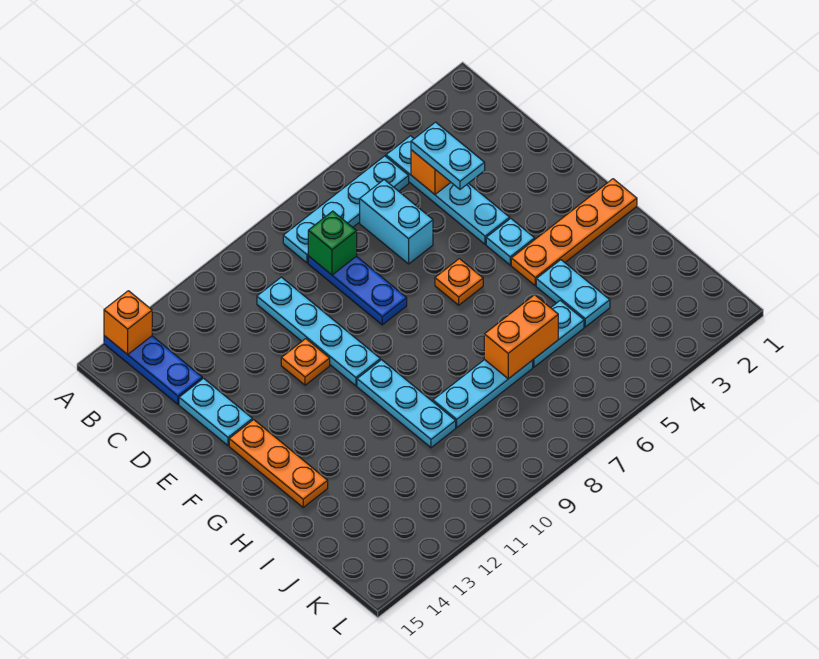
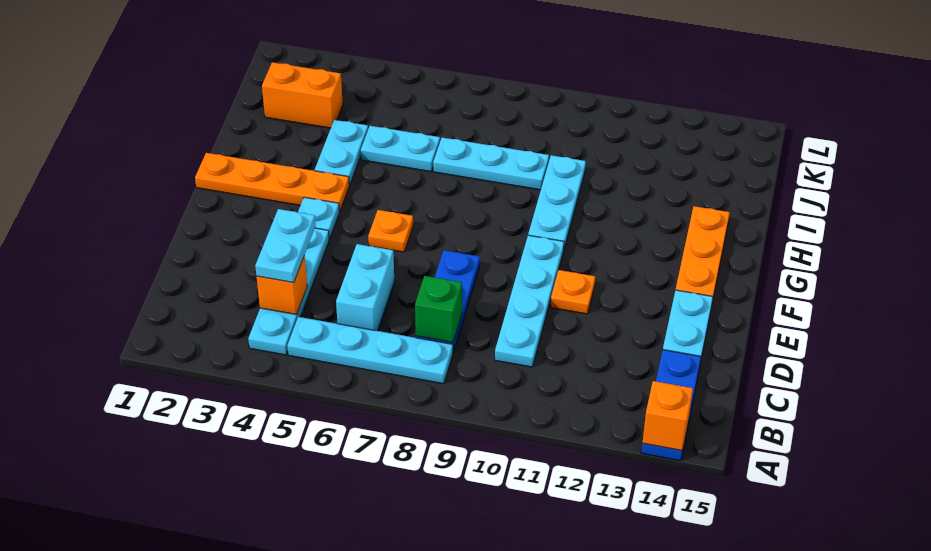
orange brick I6:I7 level 2 -> orange brick J2:J3 level 1

